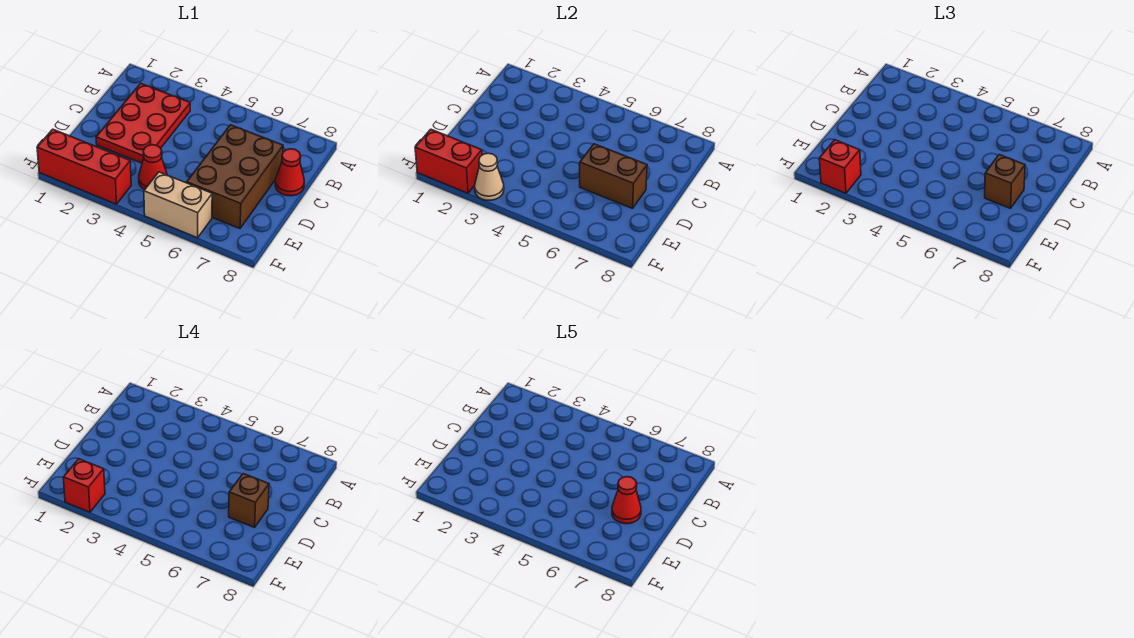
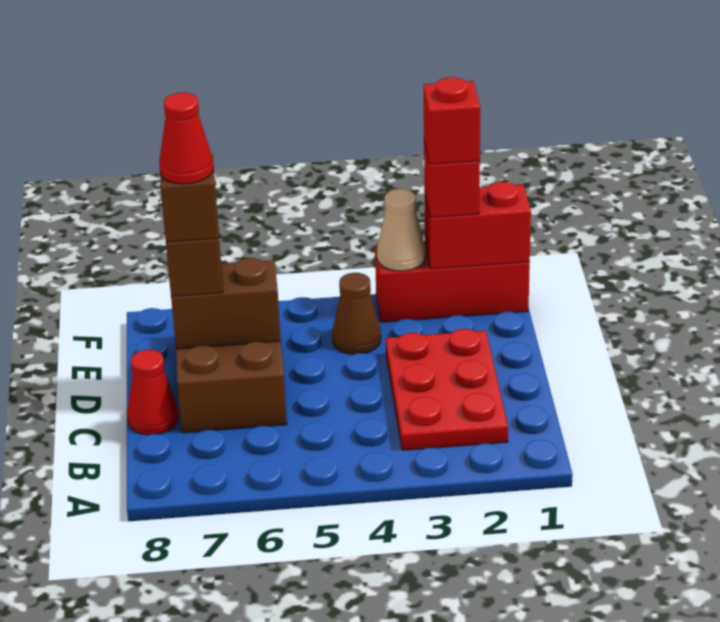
red cone E4 level 1 -> brown cone E4 level 1
tan brick F5:F6 level 1 -> none

